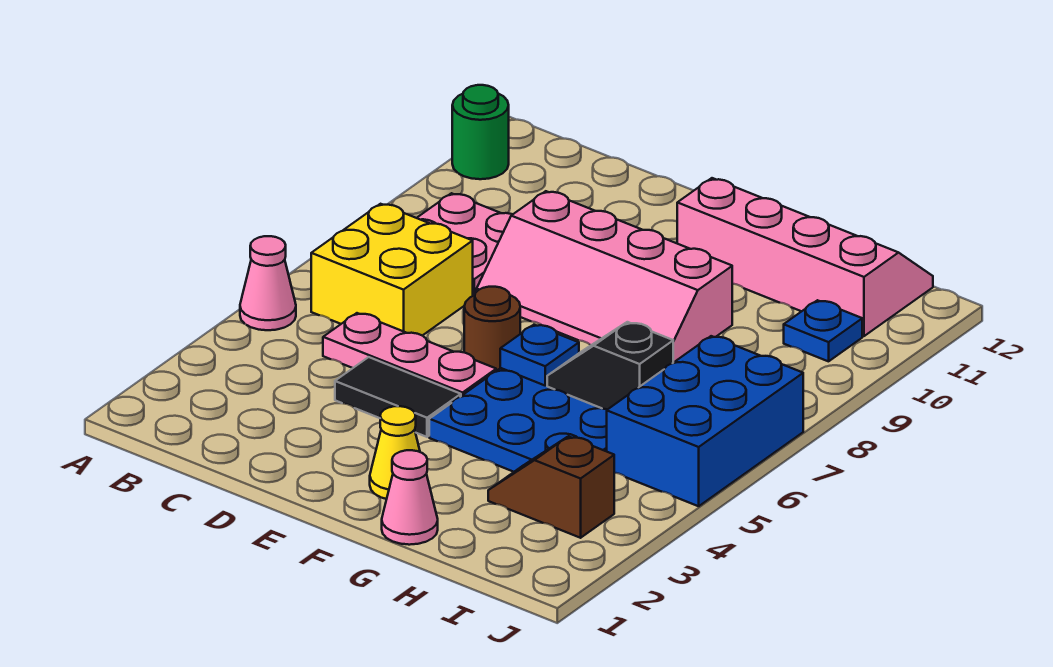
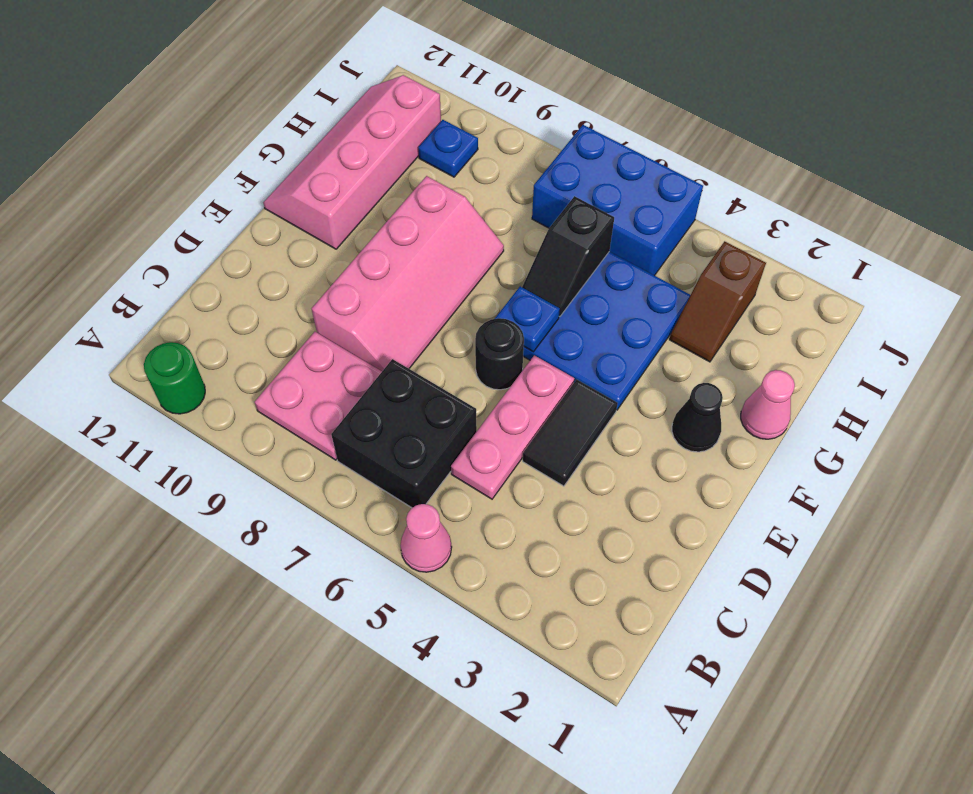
yellow brick B6:C7 level 1 -> black brick B6:C7 level 1
brown round brick E6 level 1 -> black round brick E6 level 1
yellow cone F2 level 1 -> black cone F2 level 1

